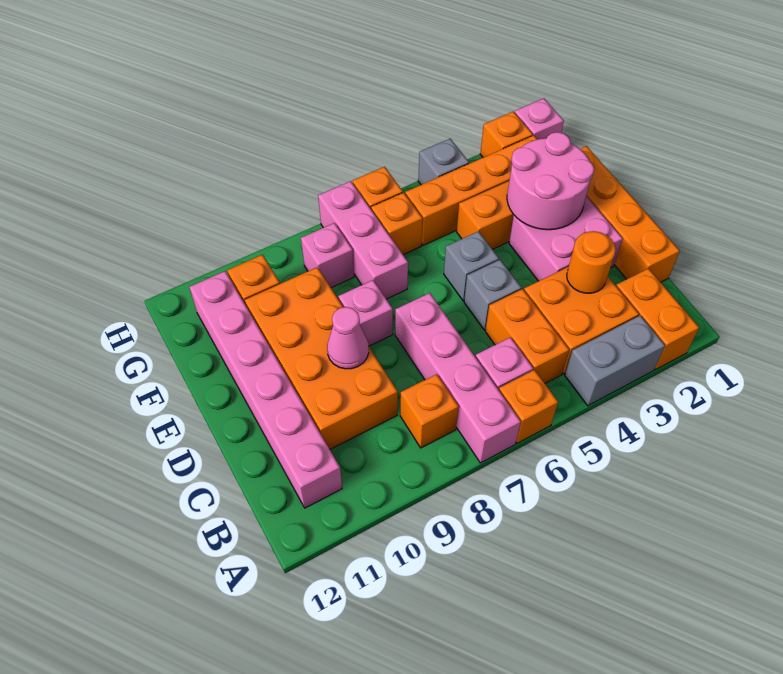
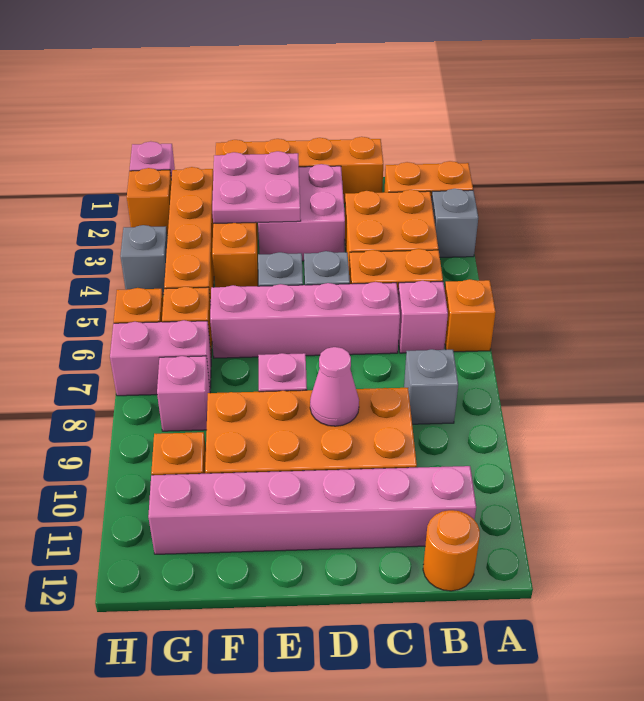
grey brick A3:A4 level 1 -> grey brick A3 level 1
pink brick A7:D7 level 1 -> pink brick C6:F6 level 1
orange brick B8 level 1 -> grey brick B8 level 1
orange round brick C3 level 2 -> orange round brick B12 level 1
pink round brick E2:F3 level 2 -> pink plate E2:F3 level 2
pink brick F7:H7 level 1 -> pink brick G7:H7 level 1

